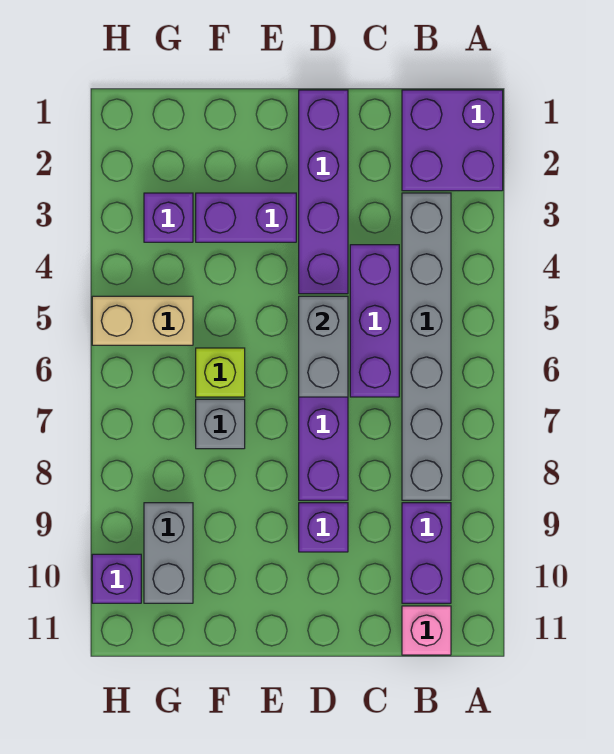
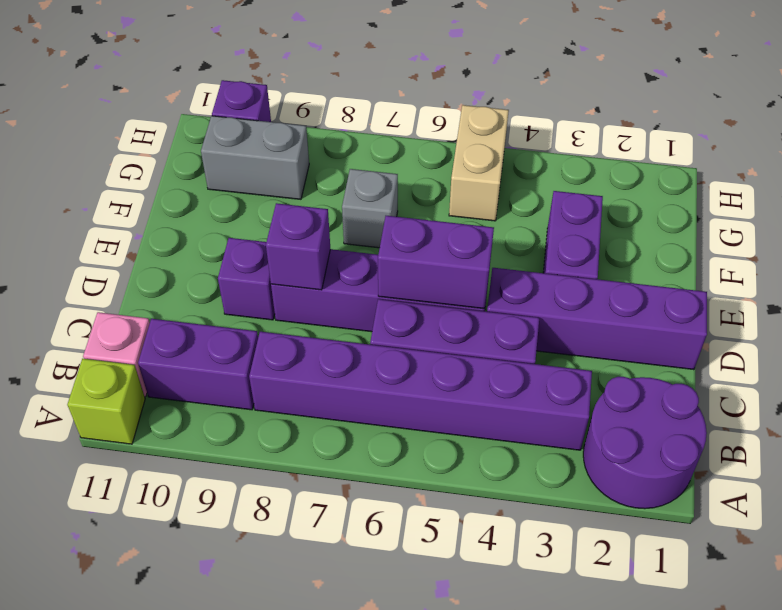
purple brick A1:B2 level 1 -> purple round brick A1:B2 level 1
grey brick B3:B8 level 1 -> purple brick B3:B8 level 1
grey brick D5:D6 level 2 -> purple brick D5:D6 level 2
lime brick F6 level 1 -> lime brick A11 level 1
purple brick G3 level 1 -> purple brick D8 level 2

